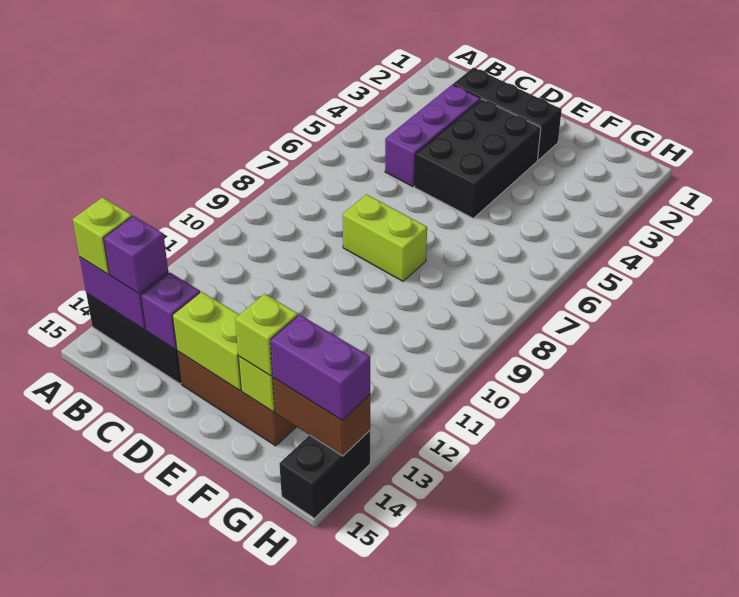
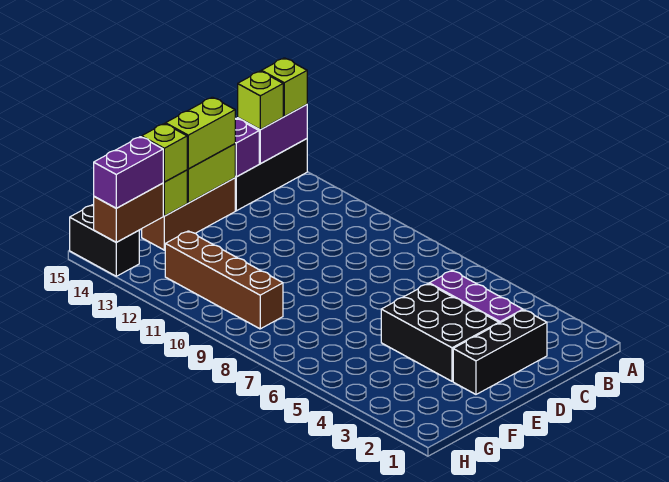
purple brick B14 level 3 -> lime brick B14 level 3
lime brick D8:E8 level 1 -> lime brick D14:E14 level 3
none -> brown brick G9:G12 level 1

